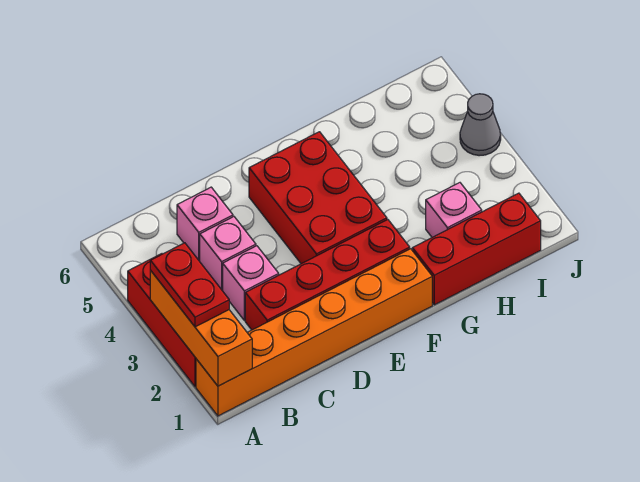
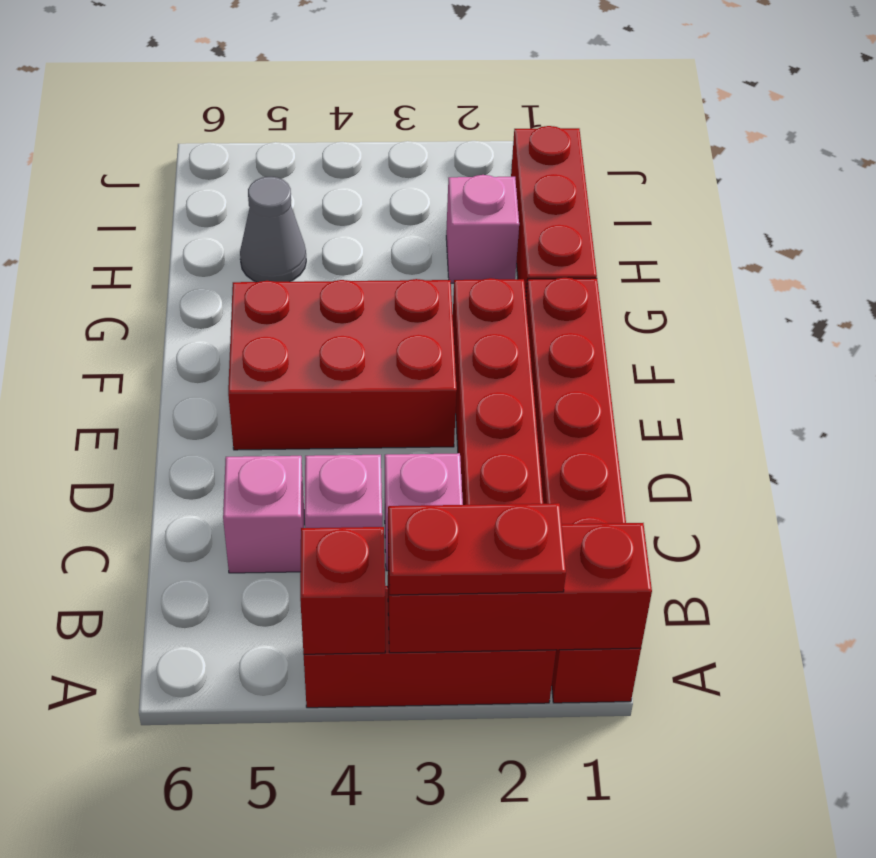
orange brick A1:F1 level 1 -> red brick A1:F1 level 1
orange brick A1:A3 level 2 -> red brick A1:A3 level 2
none -> red brick A4 level 2
grey cone J4 level 1 -> grey cone H5 level 1

